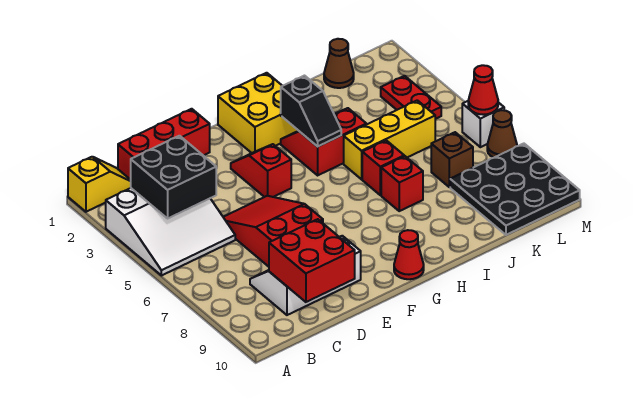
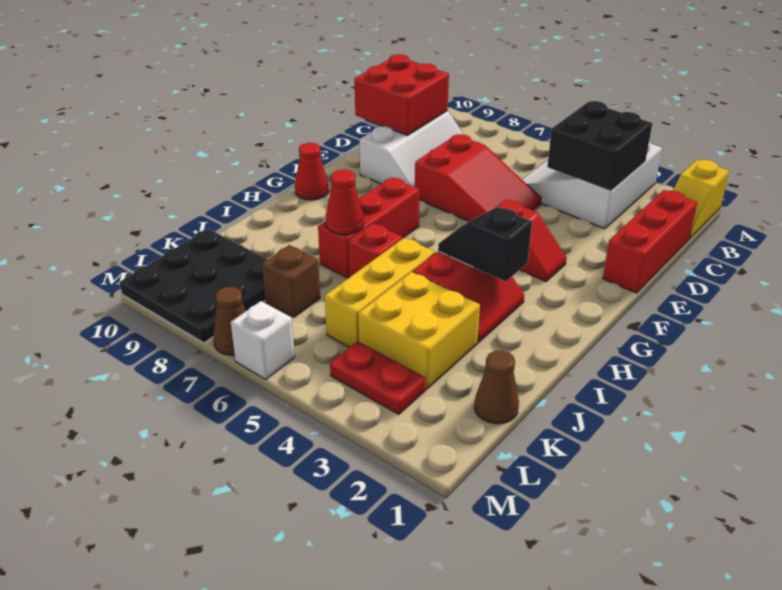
yellow brick G1:H2 level 1 -> yellow brick J3:K4 level 1
red brick I7 level 1 -> red brick G7:I7 level 1
red cone M6 level 2 -> red cone I7 level 2

